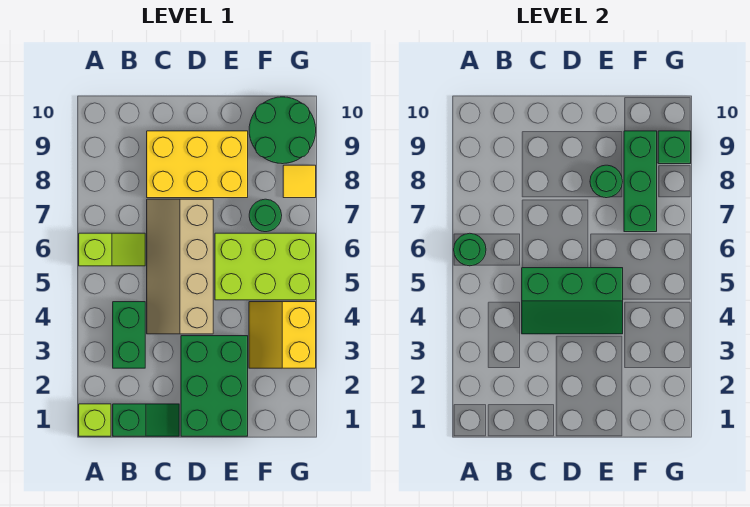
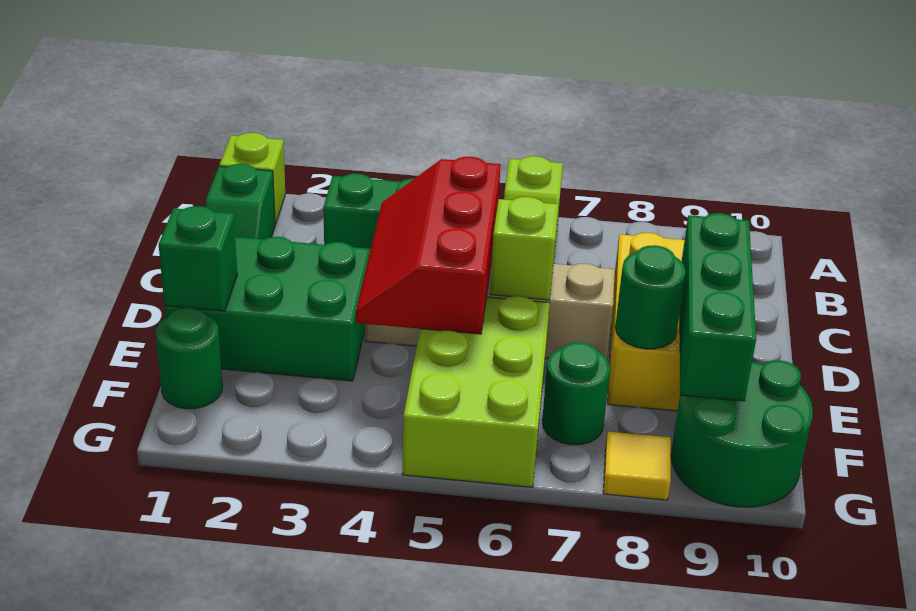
green round brick A6 level 2 -> green round brick F1 level 1
green slope C4:E5 level 2 top 5 -> red slope C4:E5 level 2 top 5
none -> lime brick D6 level 2
yellow slope F3:G4 level 1 top G -> none
green brick F7:F9 level 2 -> green brick D9:F9 level 2
green brick G9 level 2 -> green brick E1 level 2

